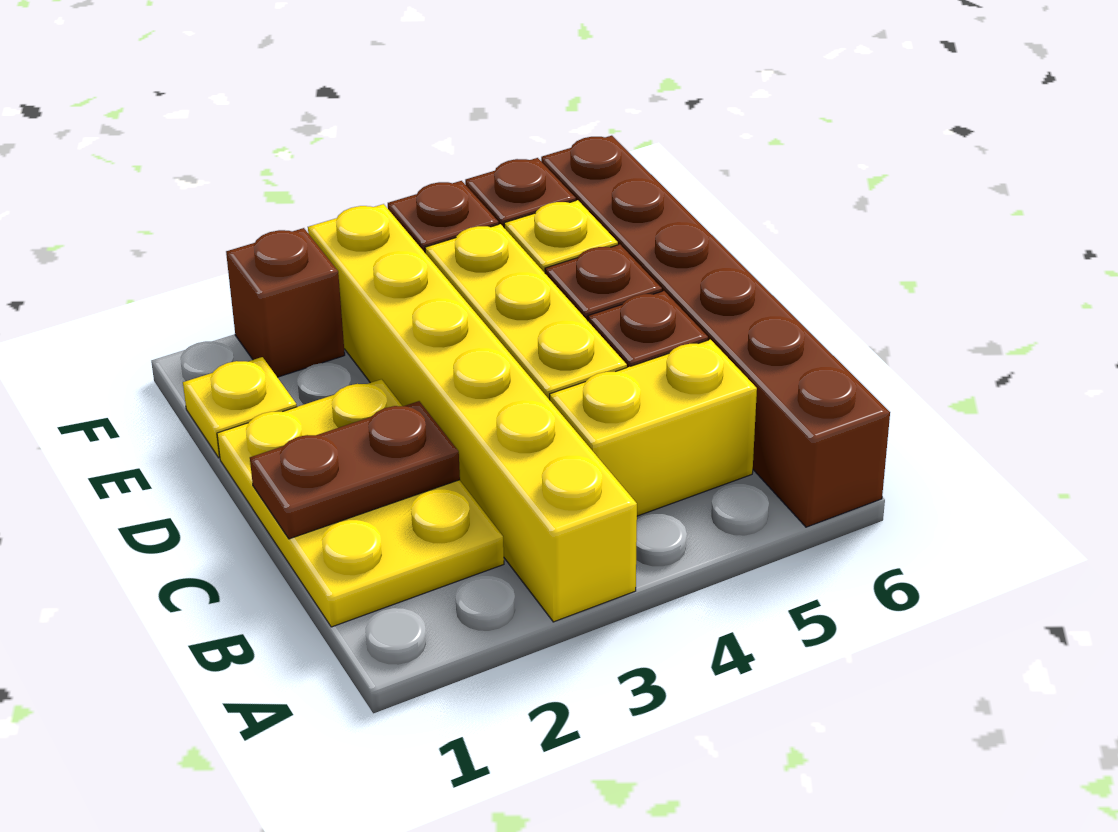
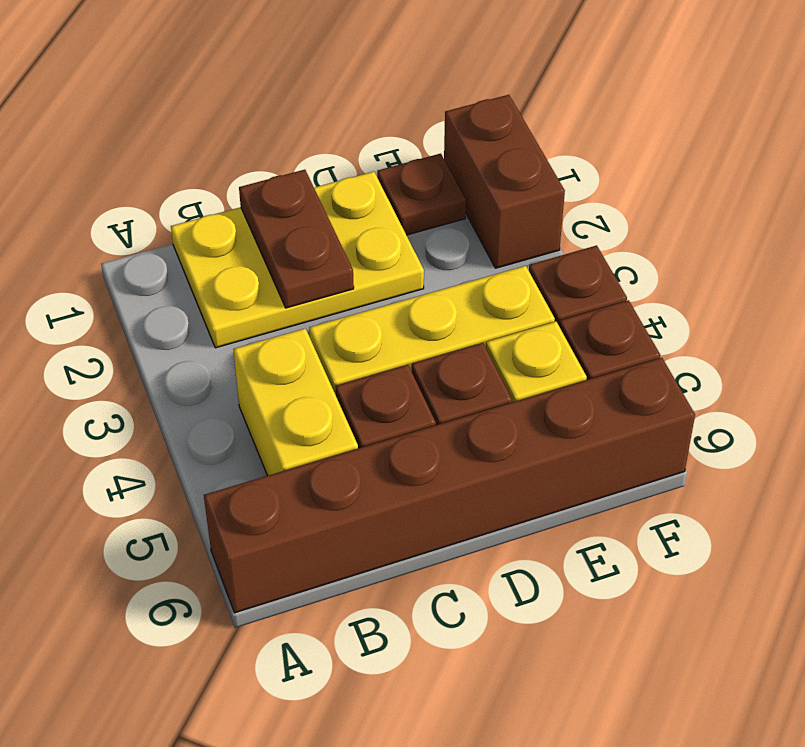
yellow brick A3:F3 level 1 -> none
yellow plate E1 level 1 -> brown plate E1 level 1
brown brick F2 level 1 -> brown brick F1:F2 level 1

